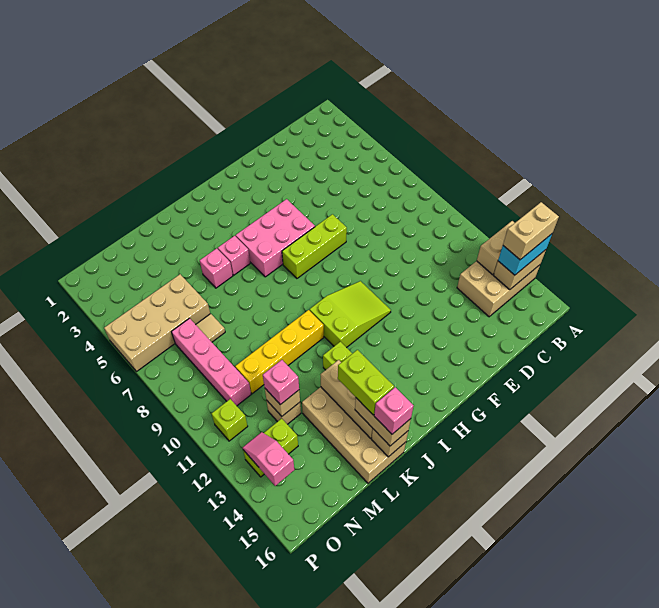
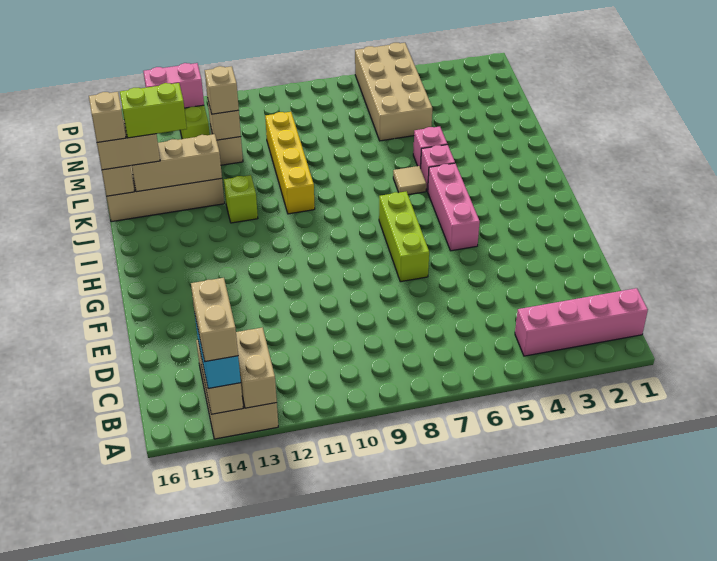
pink brick G5:I6 level 1 -> pink brick G5:I5 level 1
lime slope G10:I11 level 1 top I -> none
pink brick K16 level 4 -> tan brick K16 level 4
tan tile M7 level 1 -> tan tile J6 level 1
pink brick M12 level 3 -> tan brick M12 level 3
pink brick N7:N10 level 1 -> pink brick B1:B4 level 1
lime brick O11 level 1 -> none
pink slope O13:O14 level 2 top 14 -> pink brick O13:O14 level 2

